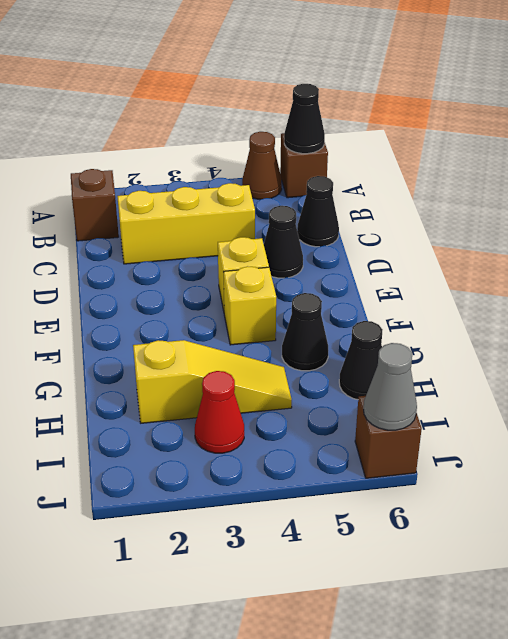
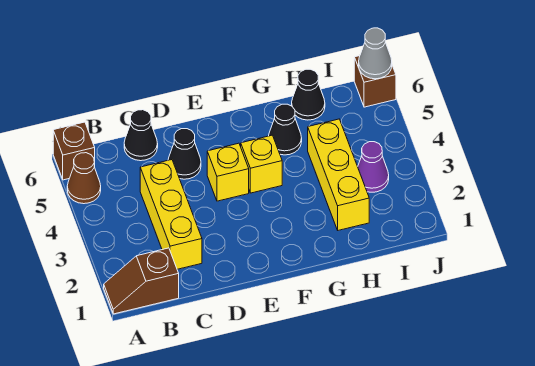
black cone A6 level 2 -> none
yellow slope H2:H4 level 1 top 2 -> yellow brick H2:H4 level 1
red cone I3 level 1 -> purple cone I3 level 1

